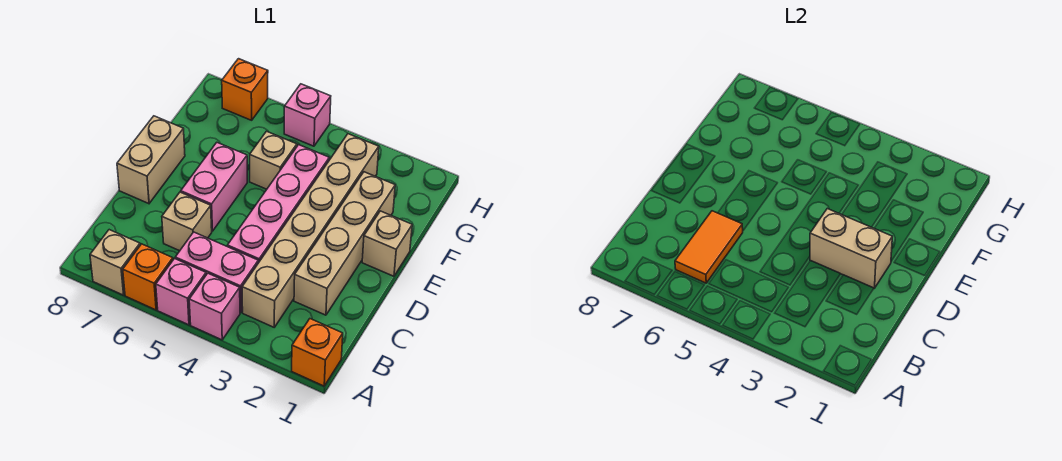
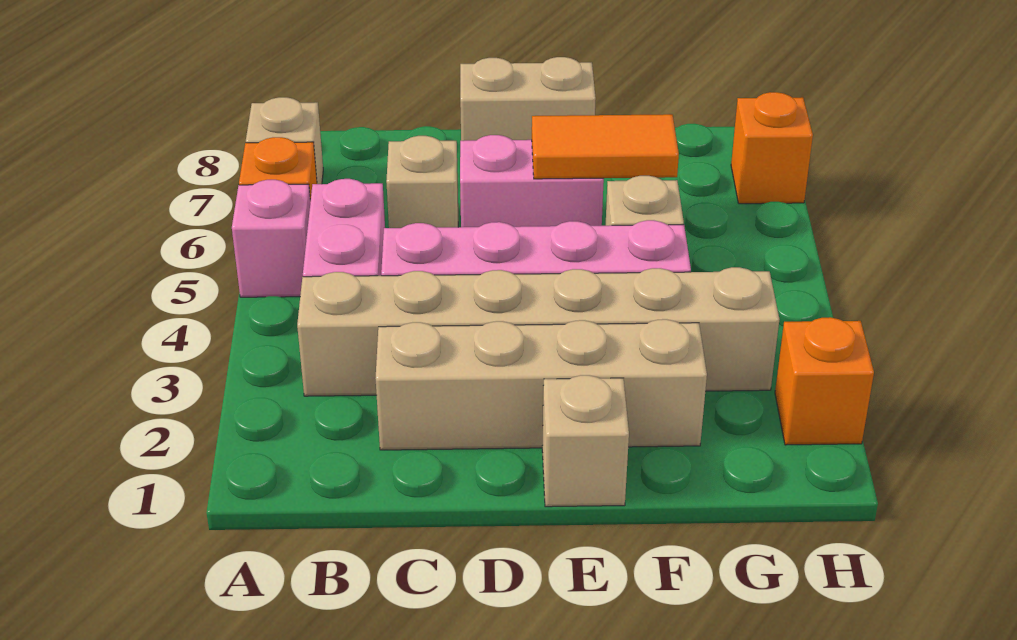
orange brick A1 level 1 -> orange brick H2 level 1
pink brick A4 level 1 -> none
orange tile B6:C6 level 2 -> orange tile E6:F6 level 2
tan brick D2:D3 level 2 -> none
pink brick H5 level 1 -> none

